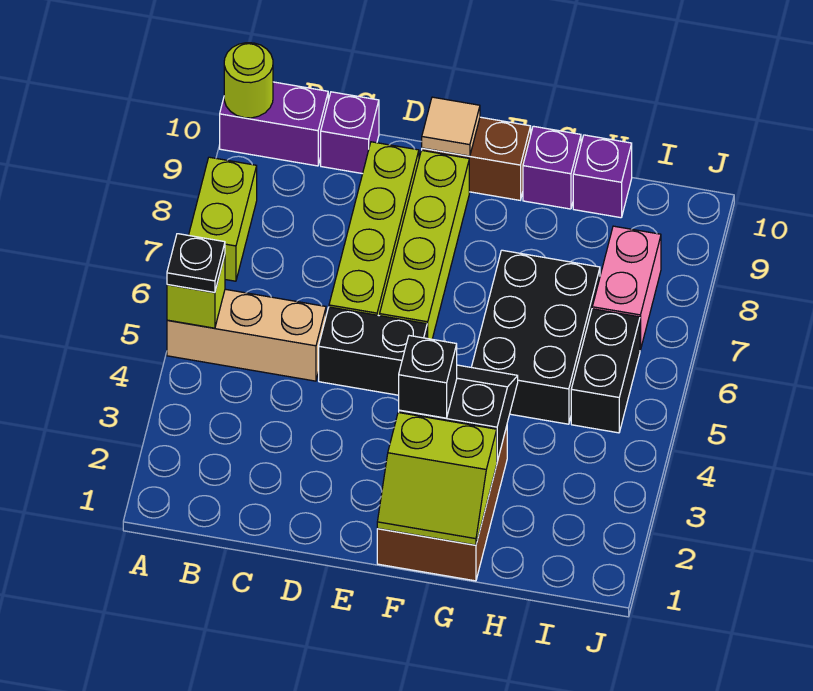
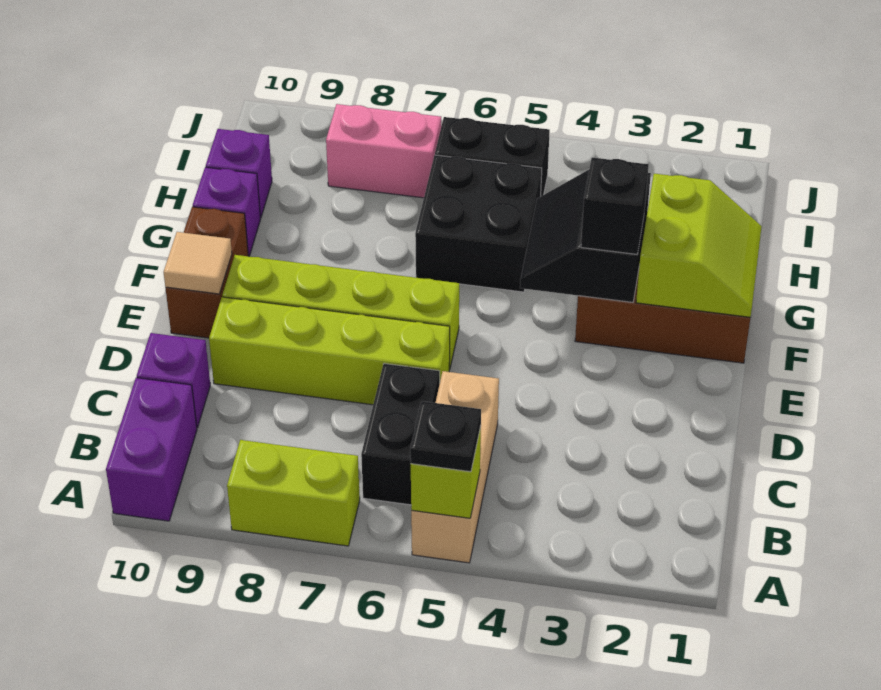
lime round brick A10 level 2 -> none
black brick D5:E5 level 1 -> black brick B6:C6 level 1
black brick G5:H7 level 1 -> black brick G5:H6 level 1

